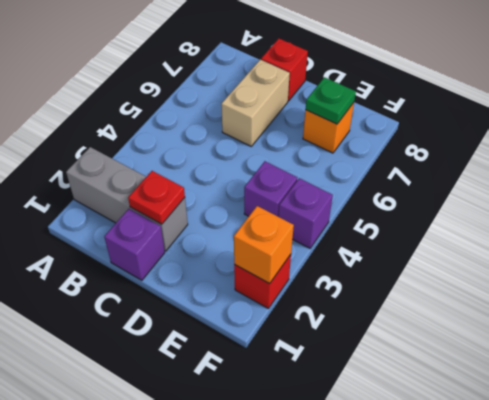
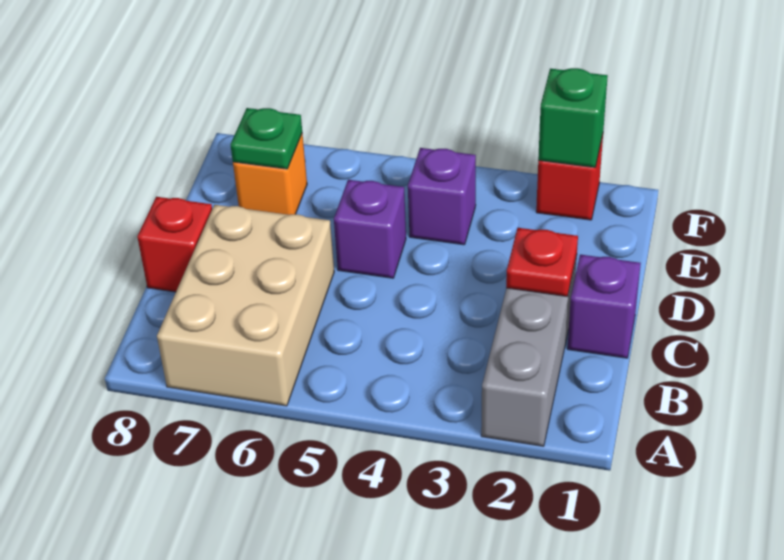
tan brick C6:C7 level 1 -> tan brick A6:C7 level 1
orange brick F2 level 2 -> green brick F2 level 2
purple brick F4 level 1 -> purple brick D5 level 1

